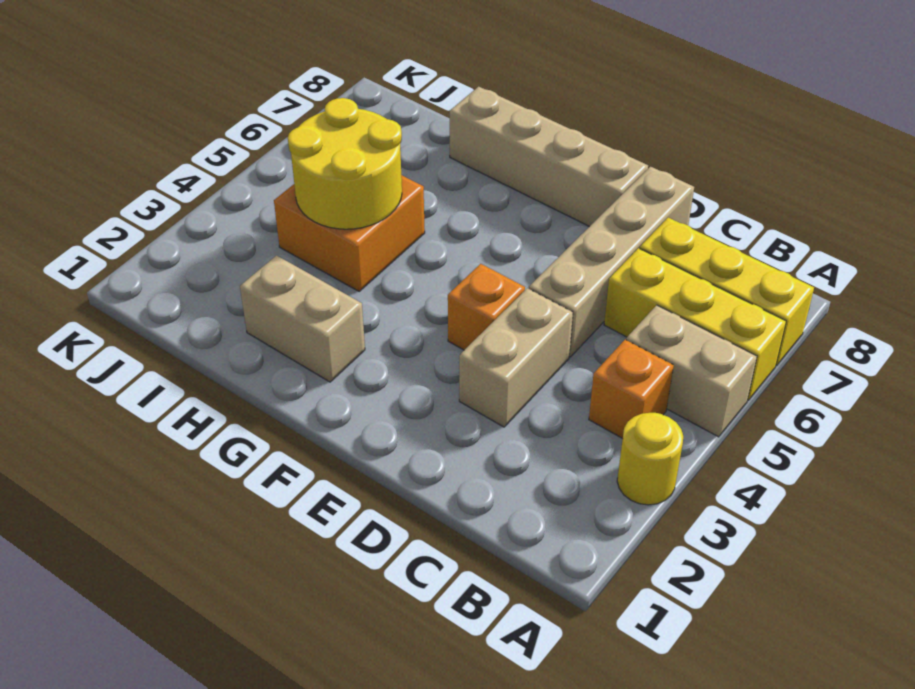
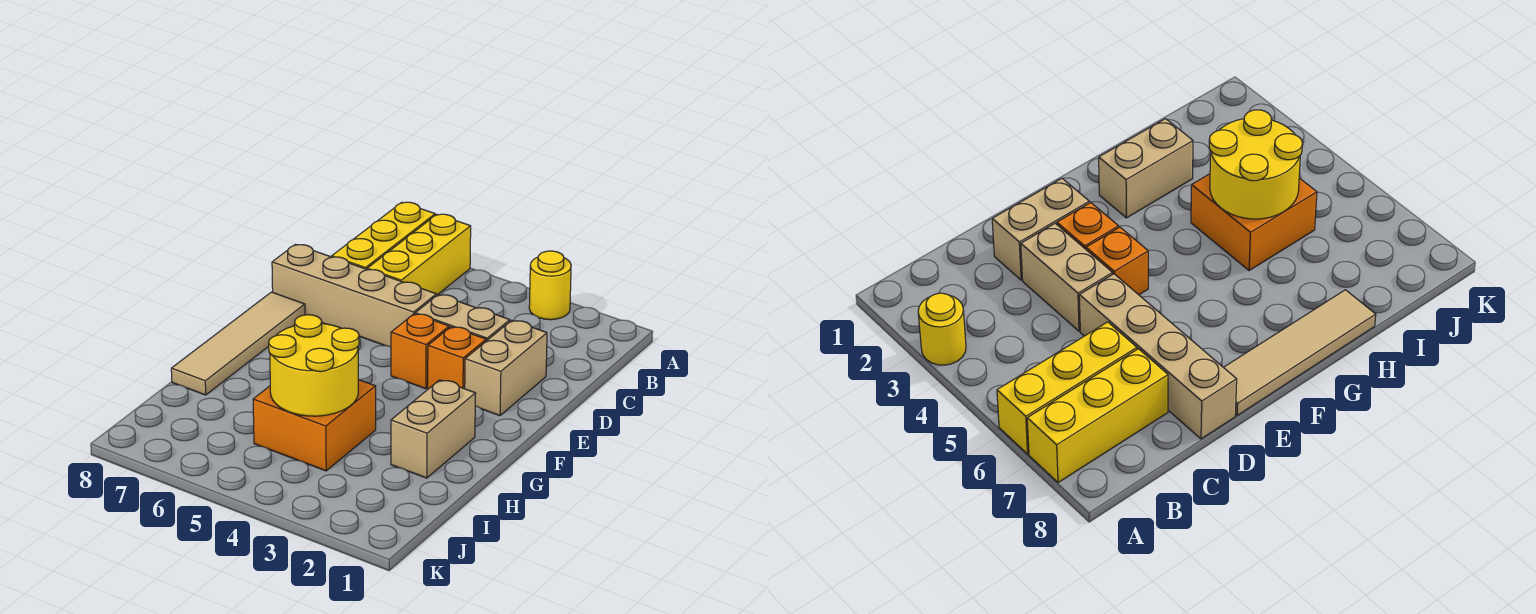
tan brick A5:B5 level 1 -> tan brick D2:E2 level 1
orange brick B4 level 1 -> orange brick E3 level 1
tan brick E8:H8 level 1 -> tan tile E8:H8 level 1

